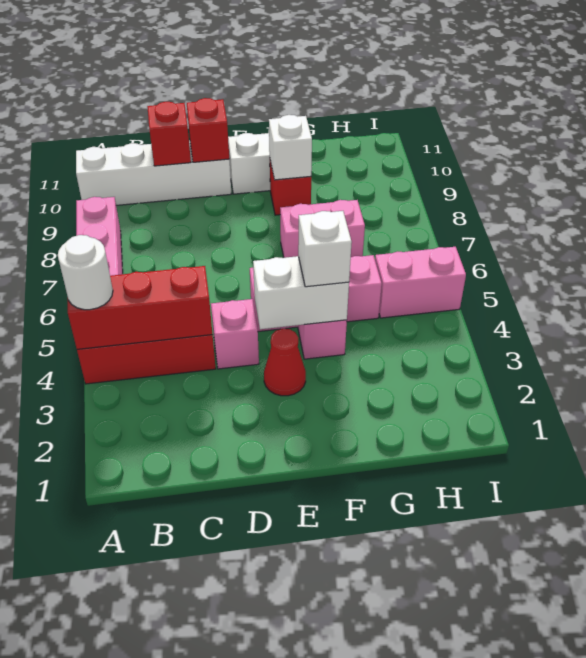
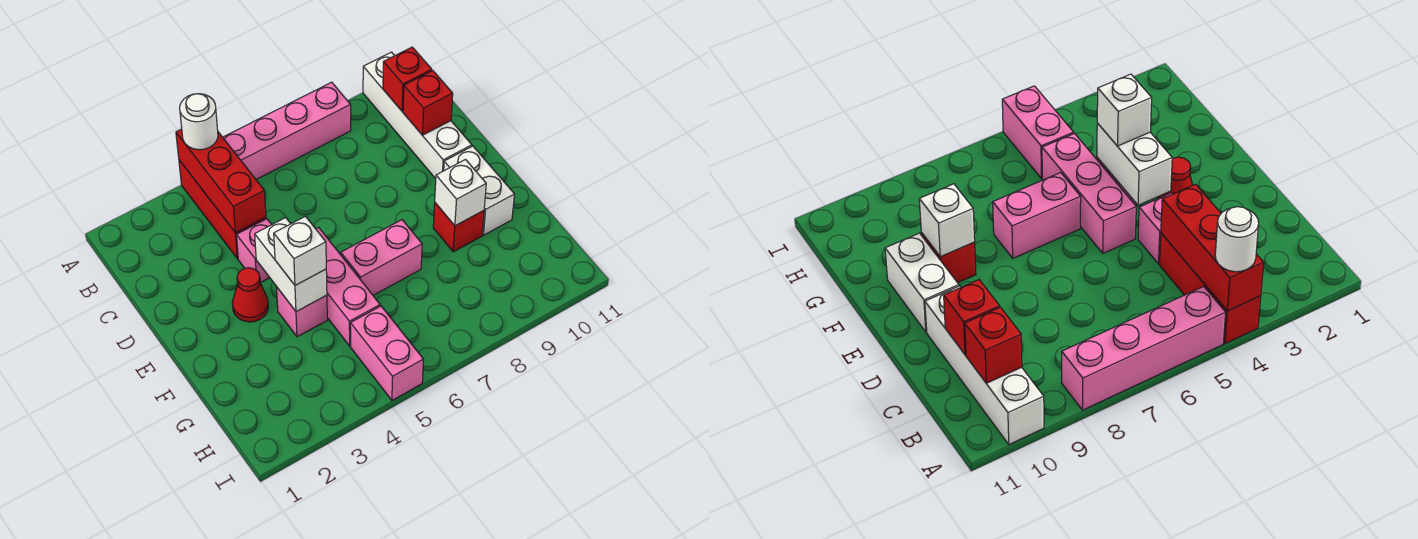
red brick D10 level 2 -> red brick B10 level 2
pink brick F7:G7 level 1 -> pink brick F6:F7 level 1

